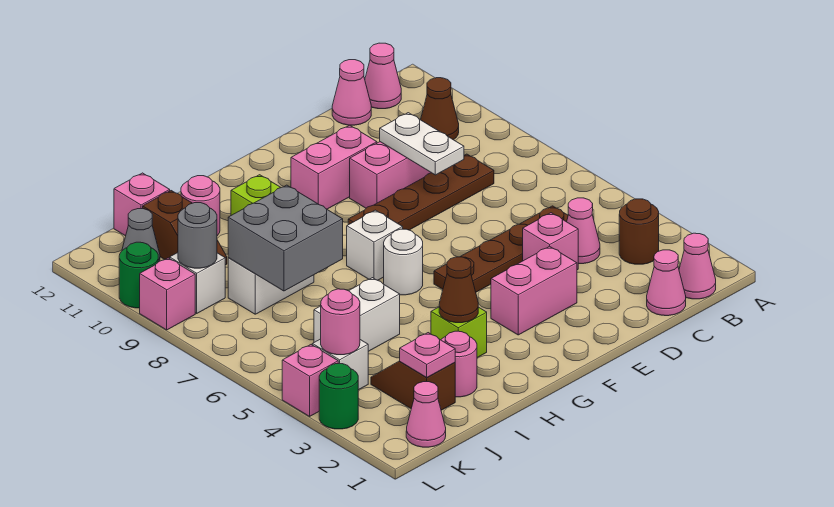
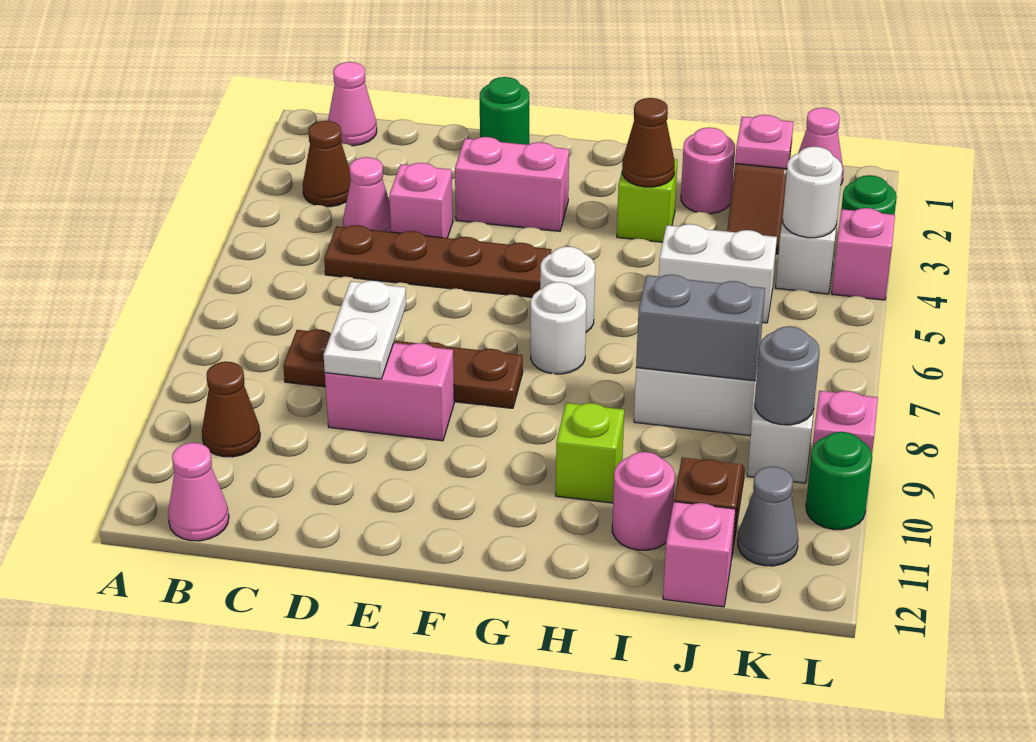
brown round brick B3 level 1 -> brown cone B3 level 1
pink cone C1 level 1 -> none
pink cone C12 level 1 -> none
none -> green round brick E1 level 1
pink brick E10:F10 level 1 -> none
white brick G7 level 1 -> white round brick G7 level 1
grey brick I7:J8 level 2 -> grey brick I8:J8 level 2
pink round brick K4 level 2 -> white round brick K4 level 2

